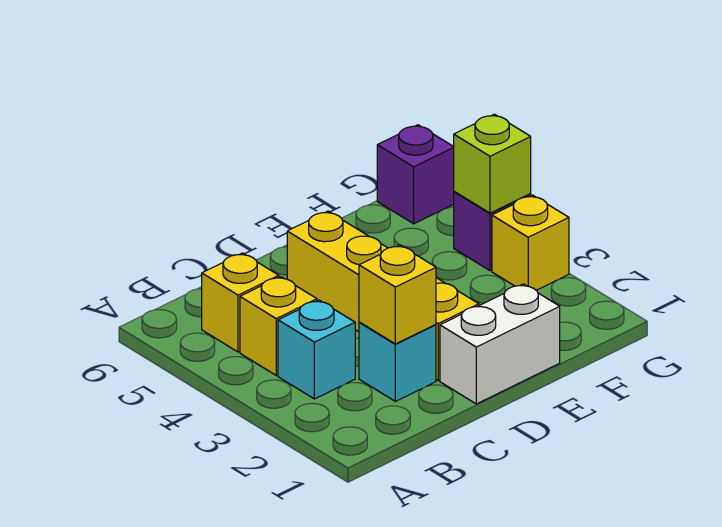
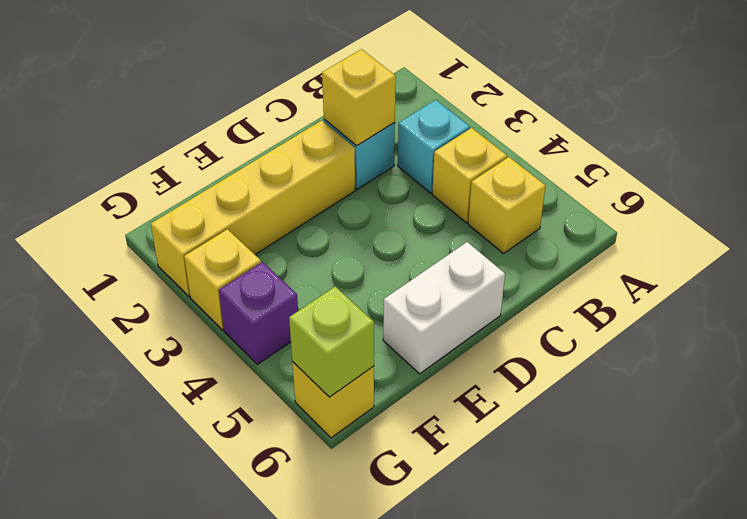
white brick D1:E1 level 1 -> white brick D6:E6 level 1
yellow brick D2:D5 level 1 -> yellow brick D2:G2 level 1
lime brick G4 level 2 -> lime brick G6 level 2
purple brick G6 level 1 -> yellow brick G6 level 1

